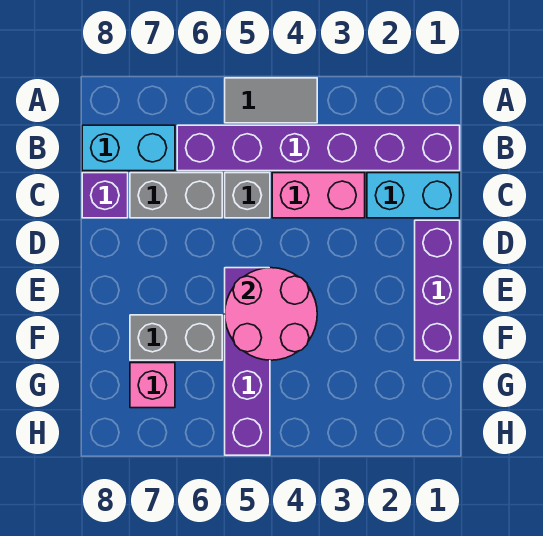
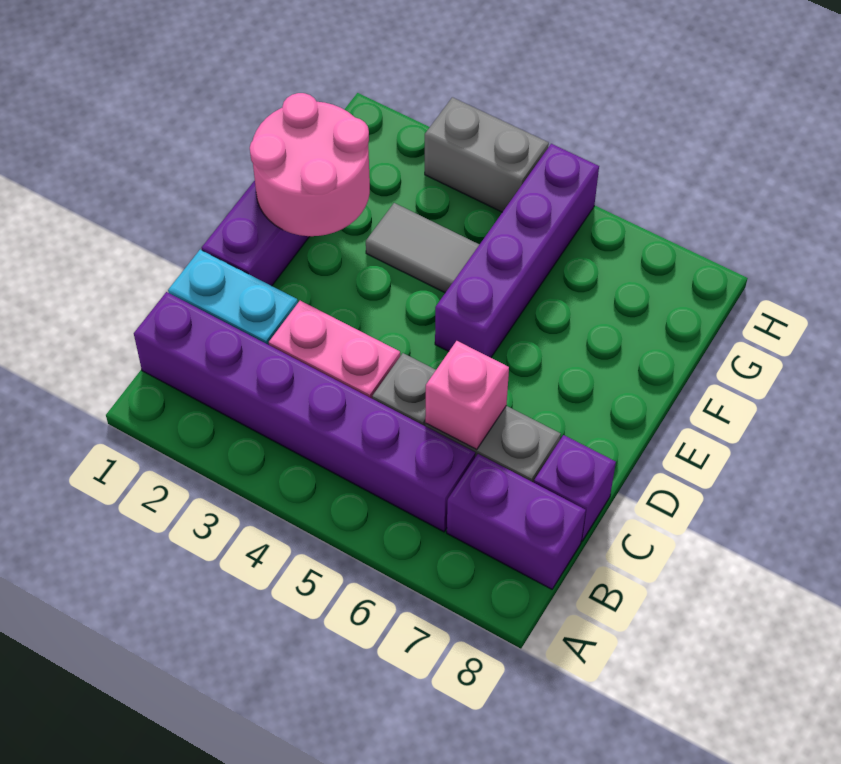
grey tile A4:A5 level 1 -> grey tile F3:F4 level 1
cyan brick B7:B8 level 1 -> purple brick B7:B8 level 1
pink round brick E4:F5 level 2 -> pink round brick E1:F2 level 2
grey brick F6:F7 level 1 -> grey brick H3:H4 level 1
pink brick G7 level 1 -> pink brick C6 level 2

